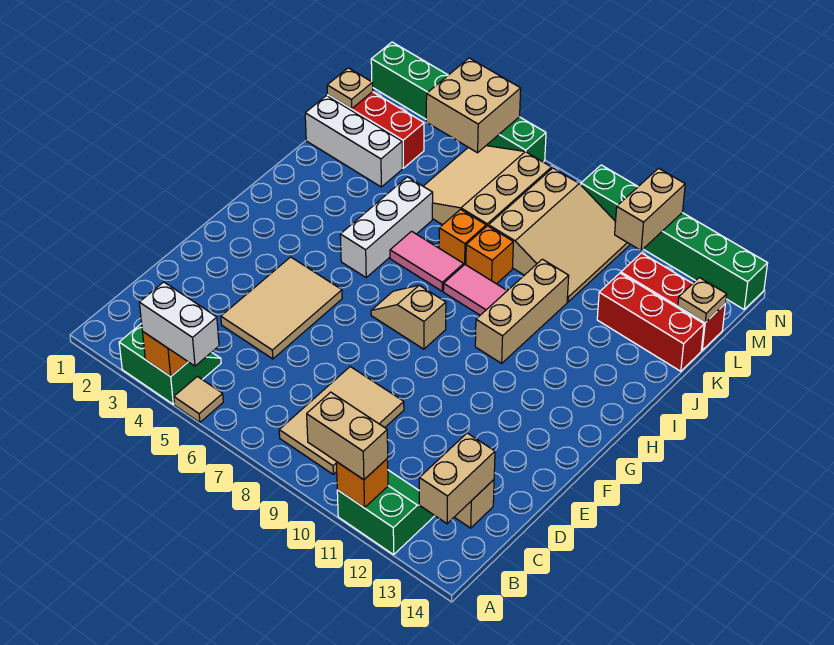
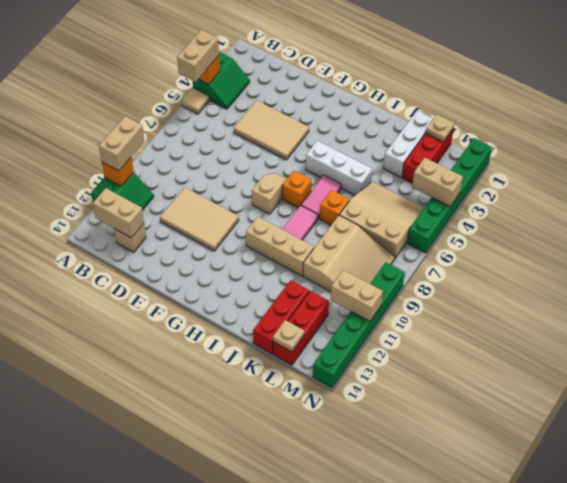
white brick A4:A5 level 3 -> tan brick A4:A5 level 3
tan tile B8:D9 level 1 -> tan tile D10:F11 level 1
orange brick J8 level 1 -> orange brick H7 level 1
tan slope K8:M10 level 1 top 8 -> tan slope K8:M10 level 1 top K
tan brick M4:N5 level 2 -> tan brick M4:N4 level 2

